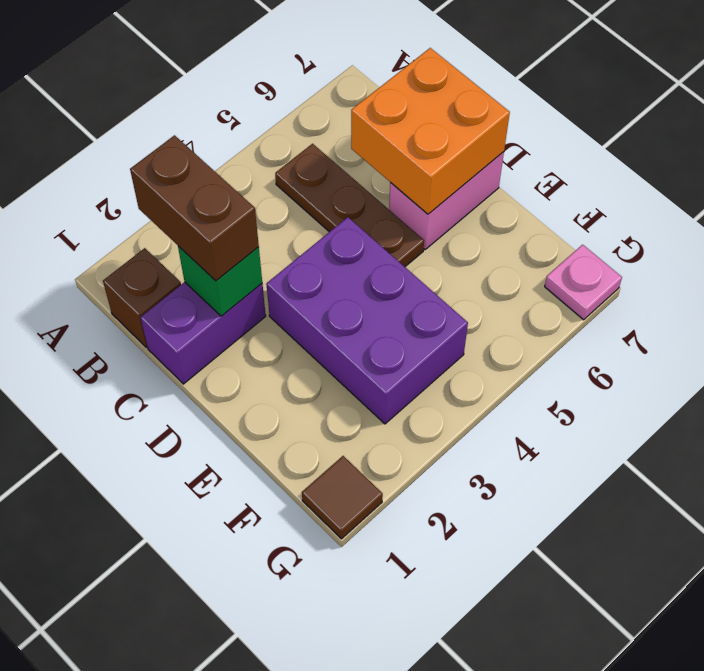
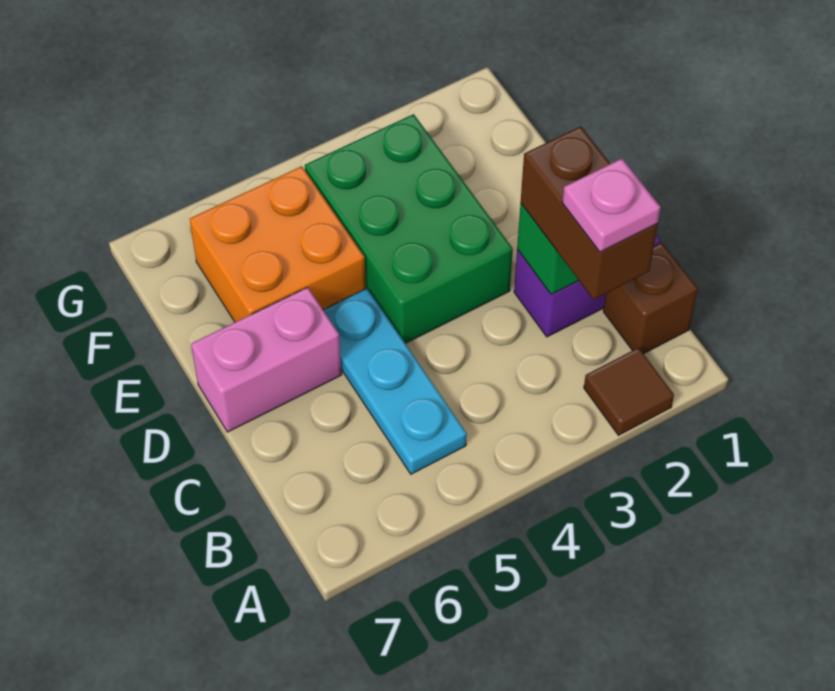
brown plate B5:D5 level 1 -> cyan plate B5:D5 level 1
orange brick C6:D7 level 2 -> orange brick E5:F6 level 1
purple brick D3:F4 level 1 -> green brick D3:F4 level 1
brown tile G1 level 1 -> brown tile A2 level 1
pink plate G7 level 1 -> pink plate B2 level 4

